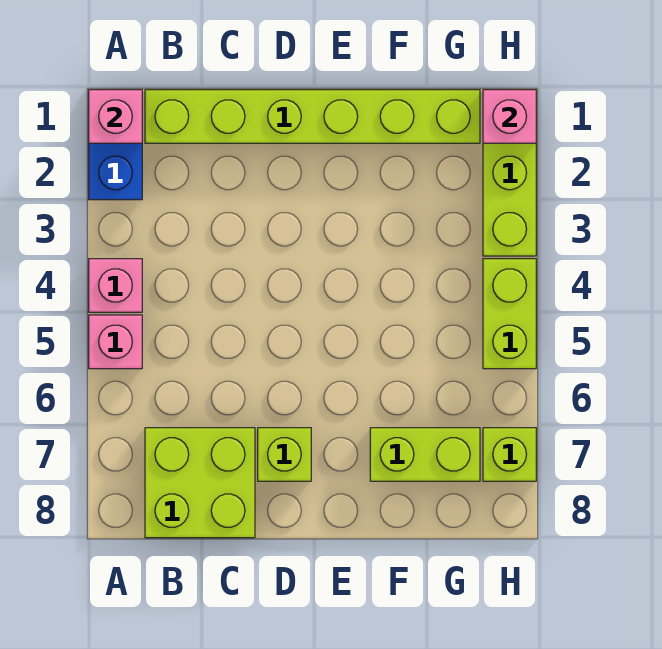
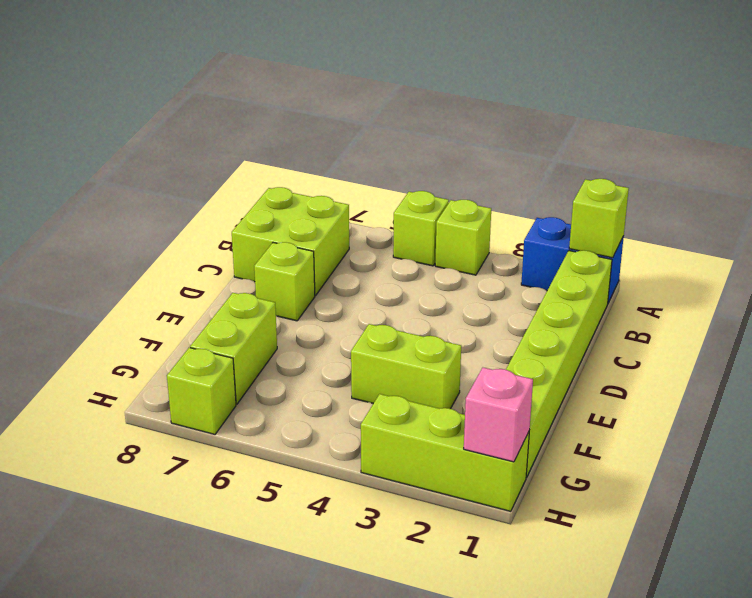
pink brick A1 level 2 -> lime brick A1 level 2
pink brick A4 level 1 -> lime brick A4 level 1
pink brick A5 level 1 -> lime brick A5 level 1
lime brick H4:H5 level 1 -> lime brick F3:F4 level 1

